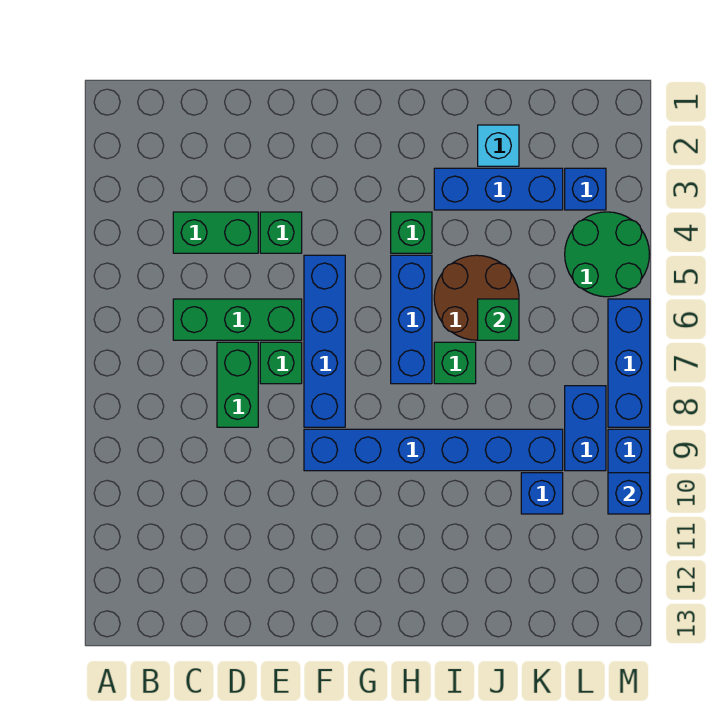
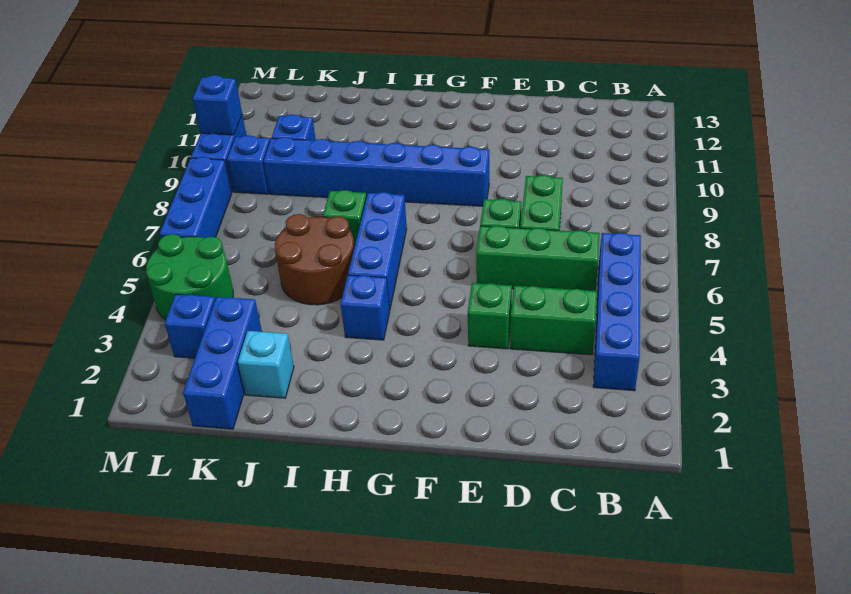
blue brick F5:F8 level 1 -> blue brick B3:B6 level 1
green brick H4 level 1 -> blue brick H4 level 1
blue brick I3:K3 level 1 -> blue brick K1:K3 level 1
green brick J6 level 2 -> none
blue brick L8:L9 level 1 -> blue brick L9 level 1

